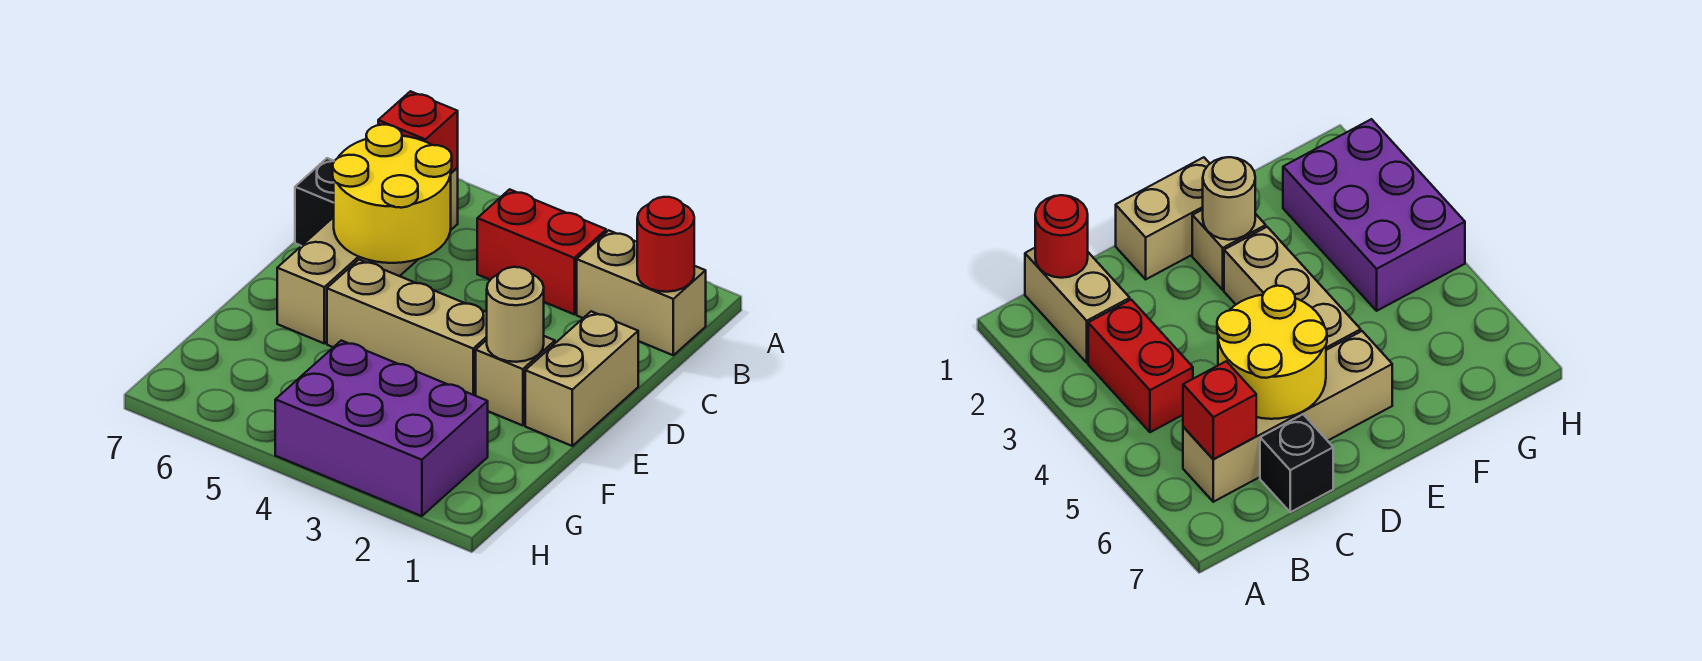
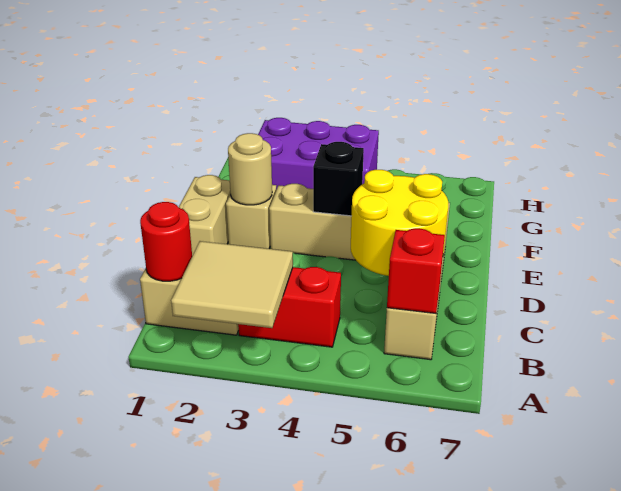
none -> tan tile A2:B3 level 2
black brick C7 level 1 -> black brick E4 level 2

